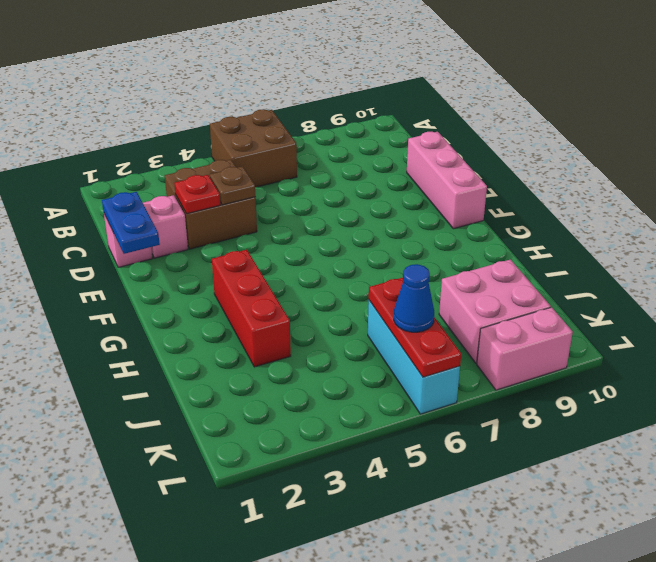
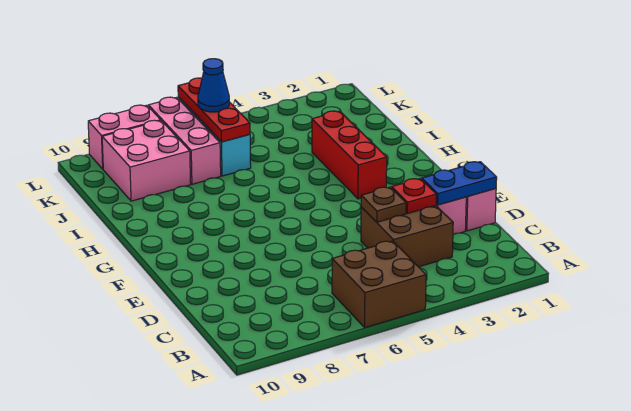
blue plate D1:E1 level 2 -> blue plate D1:D2 level 2
pink brick D10:F10 level 1 -> pink brick J7:L7 level 1

